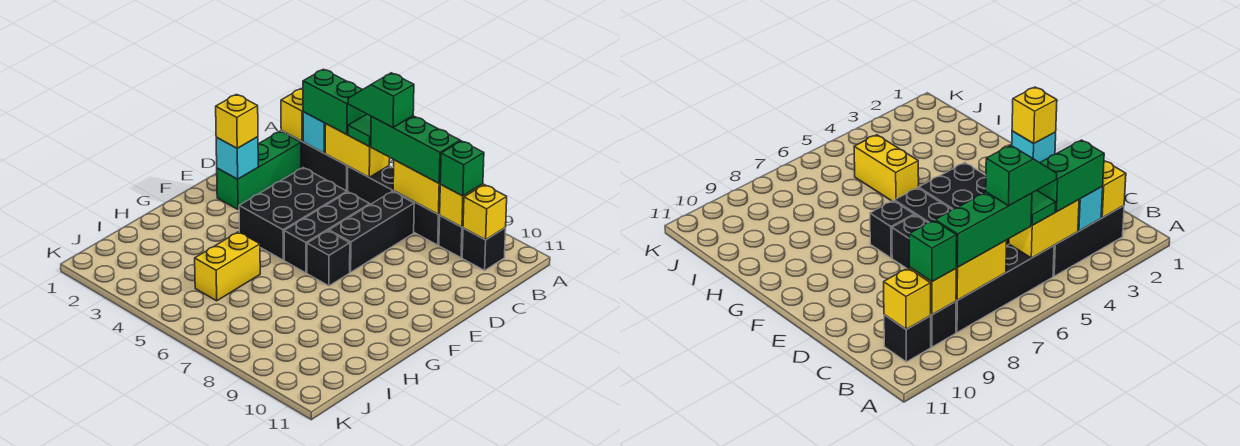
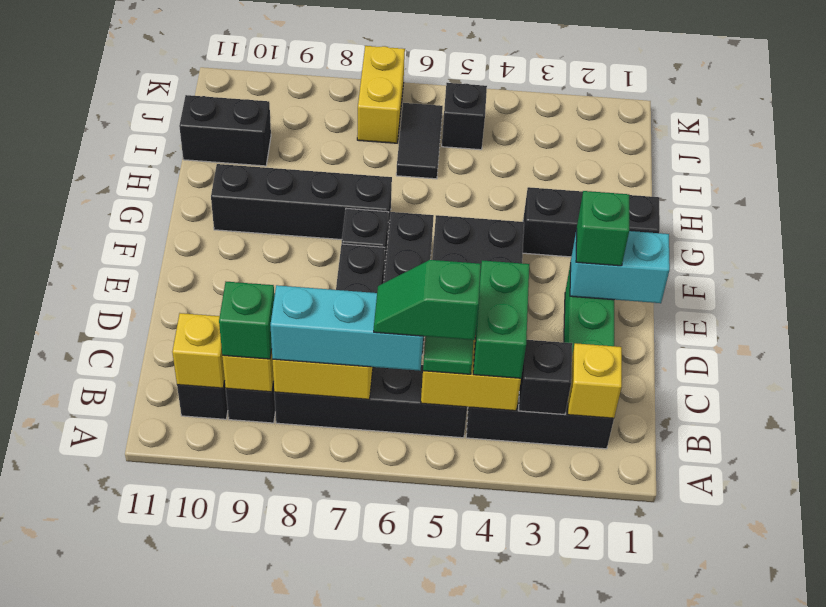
cyan brick B3 level 2 -> black brick B3 level 2
green brick B3:B4 level 3 -> green brick B4:C4 level 3
green slope B5:B6 level 4 top 6 -> green slope B5:B6 level 4 top 5
green brick B6:B8 level 3 -> cyan brick B6:B8 level 3
cyan brick E2 level 2 -> cyan brick E1:E2 level 2
yellow brick E2 level 3 -> green brick E2 level 3
none -> black brick G1:G3 level 1
none -> black brick G7:G10 level 1
yellow brick H5:I5 level 1 -> yellow brick J7:K7 level 1
none -> black tile I6:J6 level 1
none -> black brick I10:I11 level 1
none -> black brick J5 level 1

